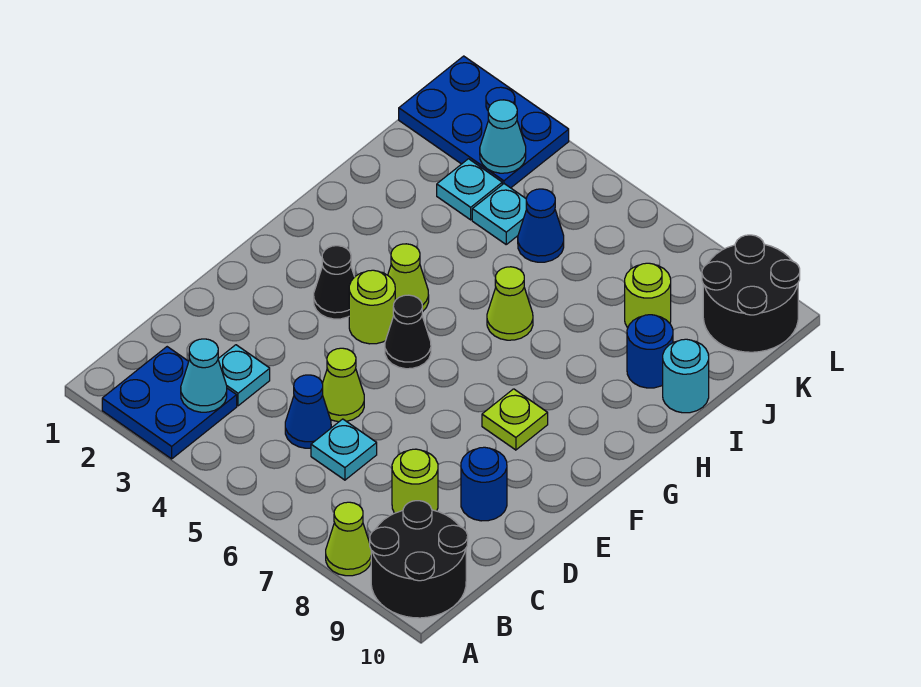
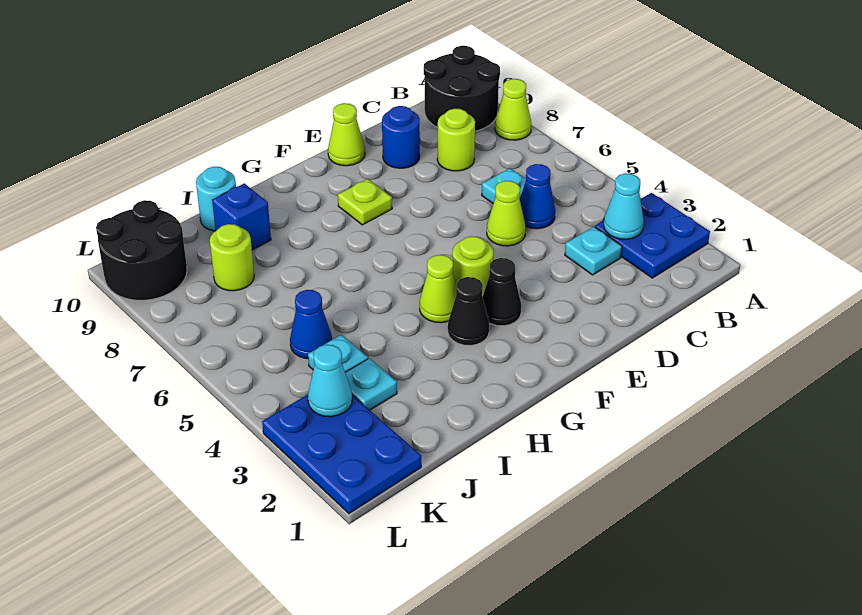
black cone F5 level 1 -> black cone G3 level 1
lime cone H6 level 1 -> lime cone E10 level 1
blue round brick I9 level 1 -> blue brick I9 level 1

